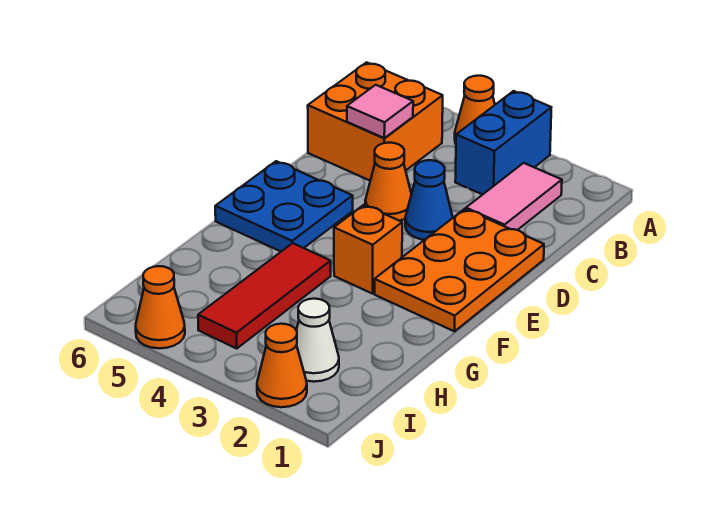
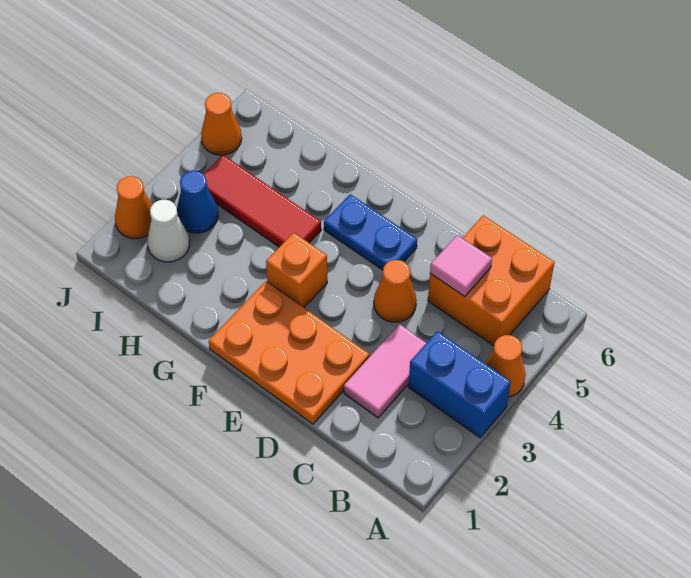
pink tile B2:C2 level 1 -> pink tile C2:C3 level 1
blue cone D3 level 1 -> blue cone I3 level 1
blue plate E5:F6 level 1 -> blue plate E5:F5 level 1

